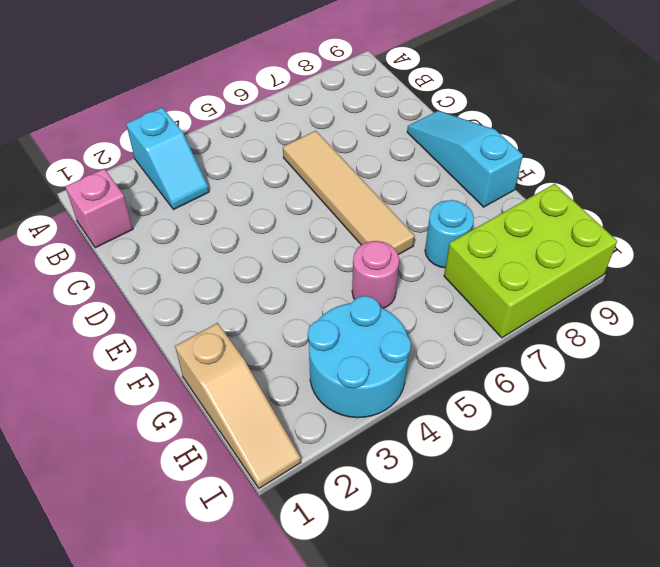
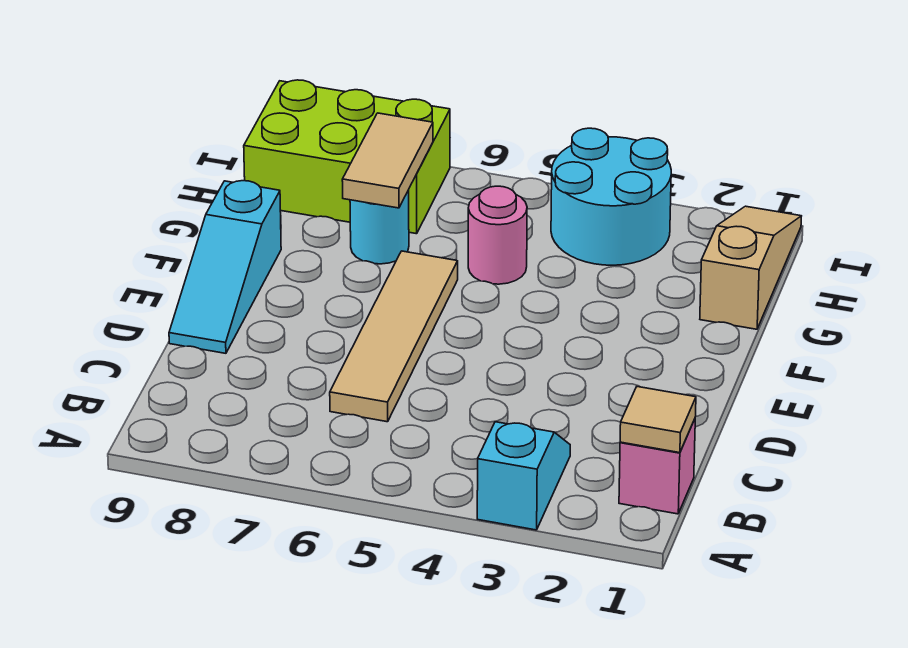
none -> tan tile B1 level 2
none -> tan tile G7:H7 level 2

